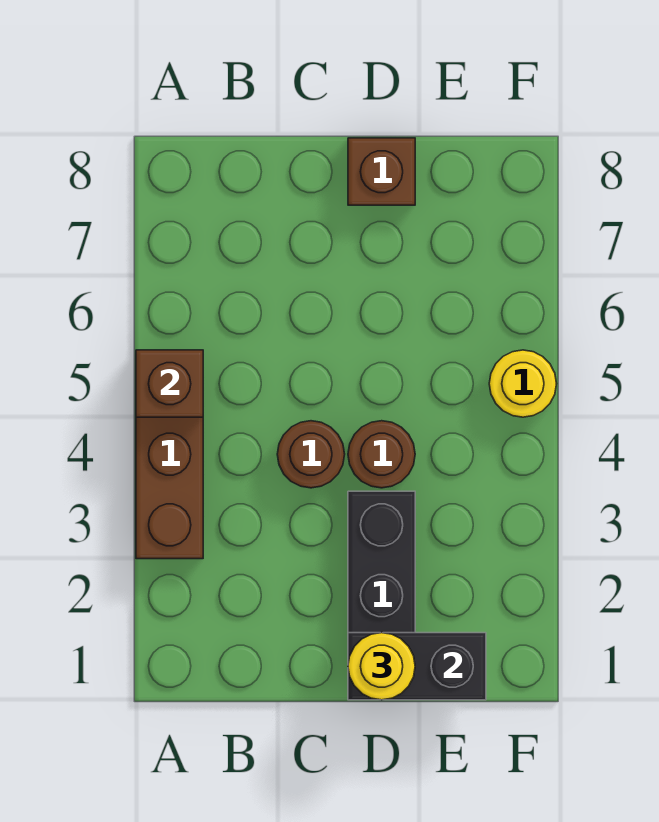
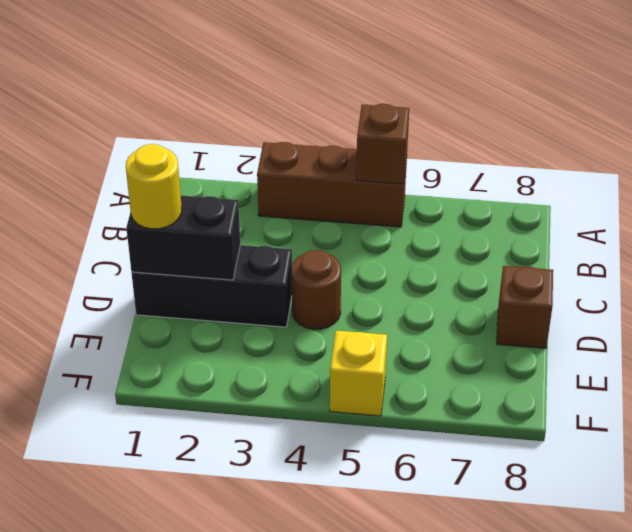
brown round brick C4 level 1 -> none
black brick D1:E1 level 2 -> black brick D1:D2 level 2
yellow round brick F5 level 1 -> yellow brick F5 level 1

